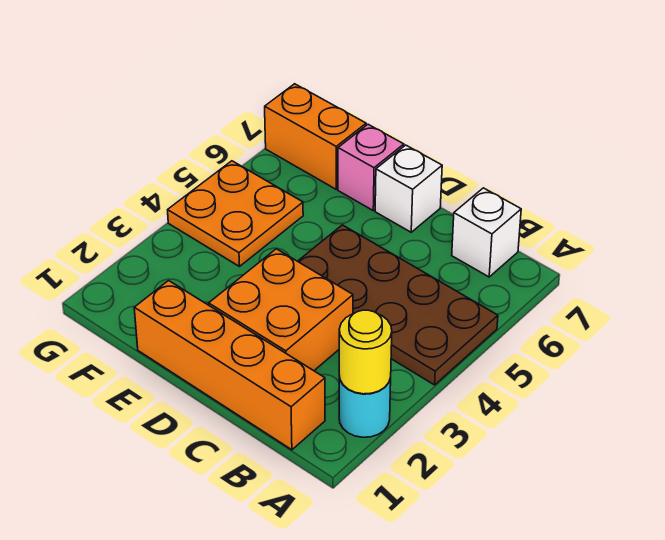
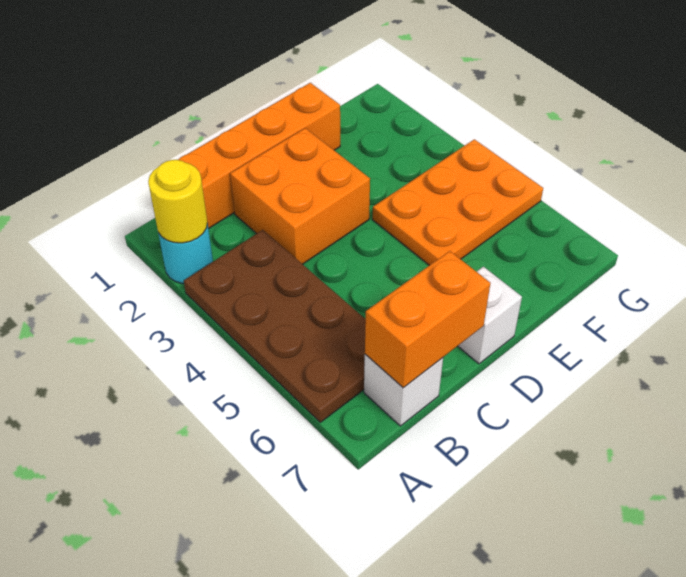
brown plate A4:D5 level 1 -> brown plate A3:B6 level 1
pink brick E7 level 1 -> none
orange plate F4:G5 level 1 -> orange plate E4:G5 level 1
orange brick F7:G7 level 1 -> orange brick B7:C7 level 2

